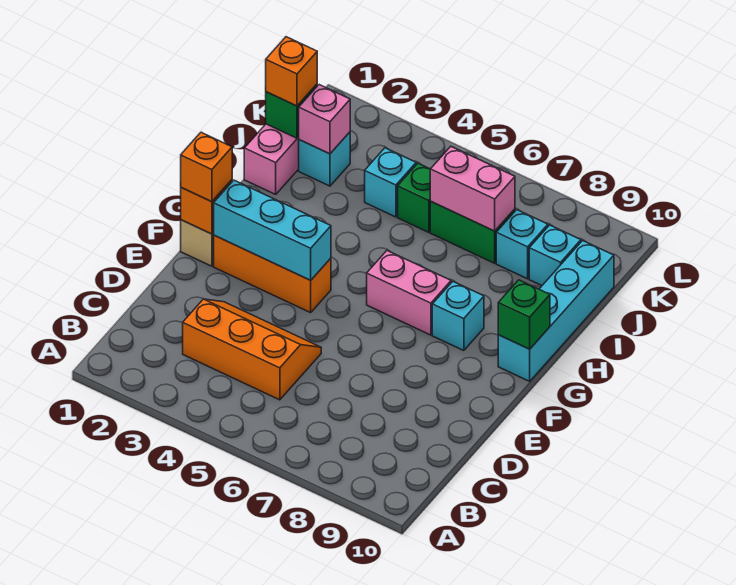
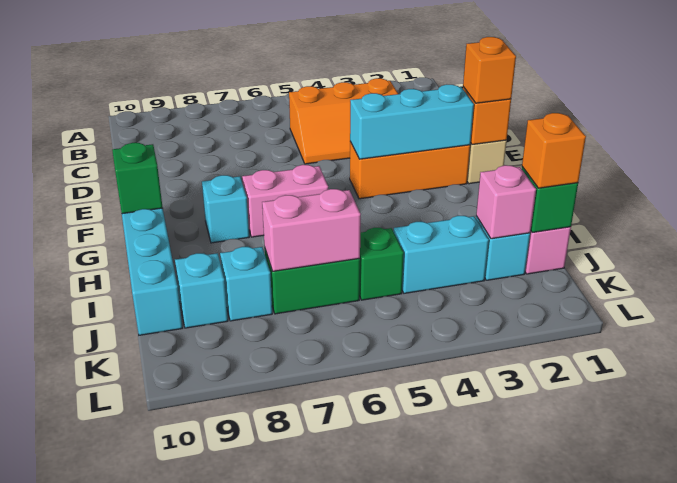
cyan brick J4 level 1 -> cyan brick J3:J4 level 1

